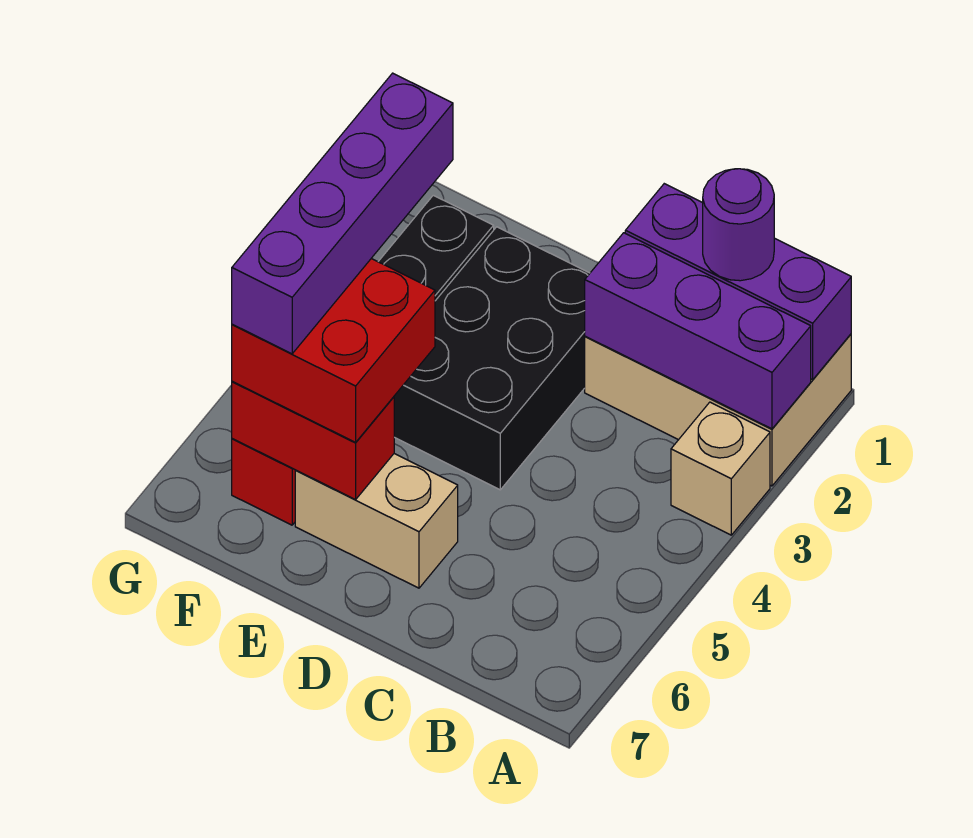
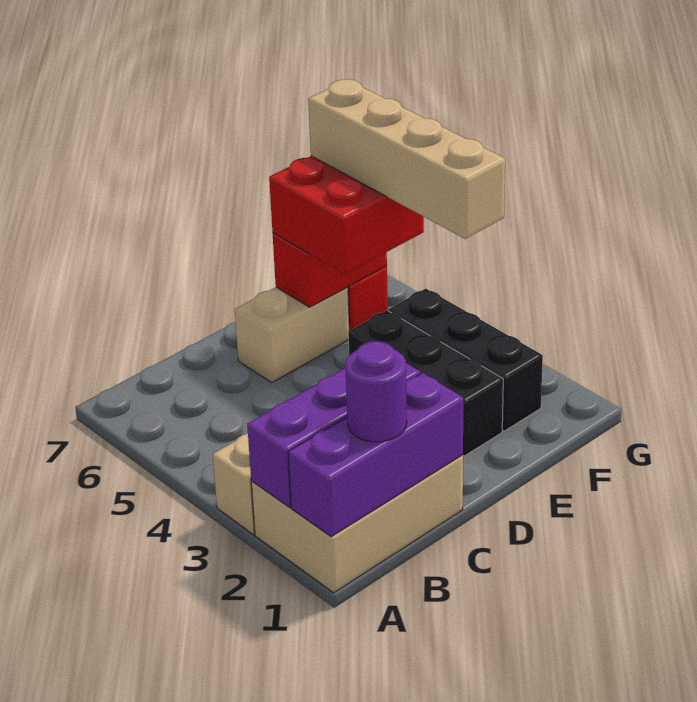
black brick D2:E4 level 1 -> black brick E2:E4 level 1
purple brick F3:F6 level 4 -> tan brick F3:F6 level 4

